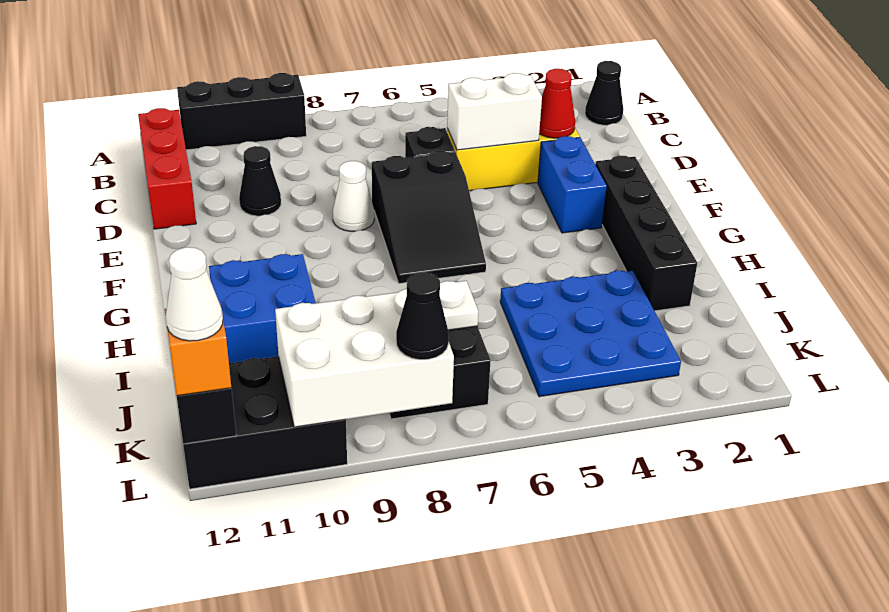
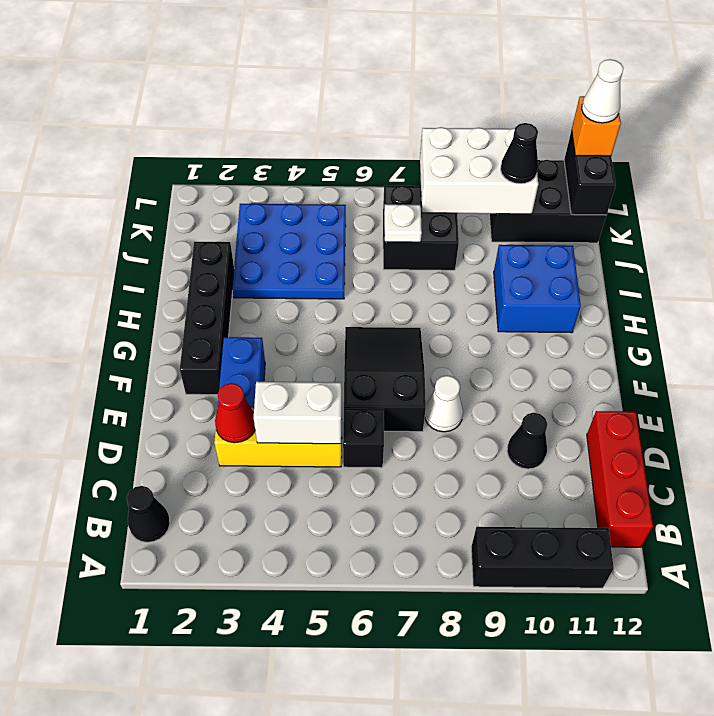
black cone L8 level 3 -> black cone K10 level 3

